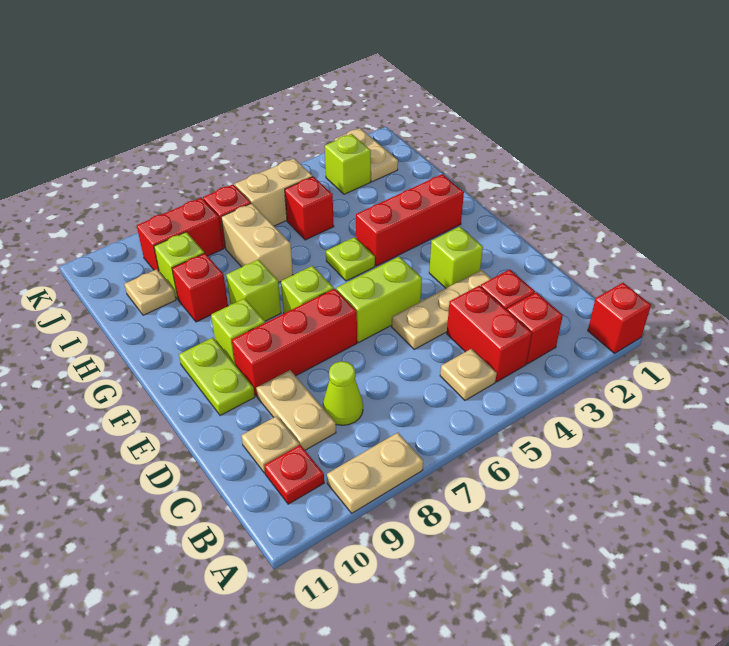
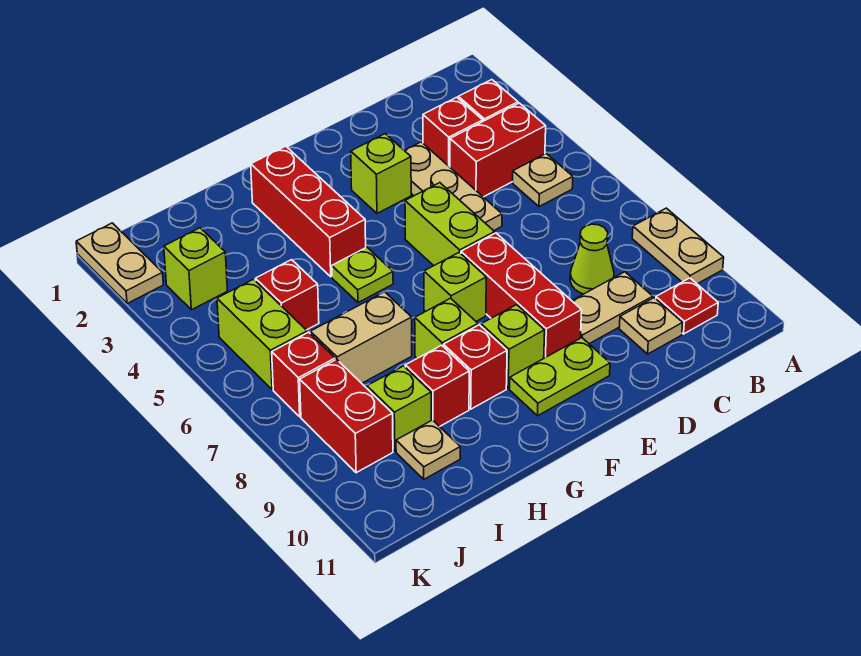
red brick A1 level 1 -> red brick G9 level 1
tan plate J2:K2 level 1 -> tan plate K1:K2 level 1
tan brick J5:J6 level 1 -> lime brick J5:J6 level 1

